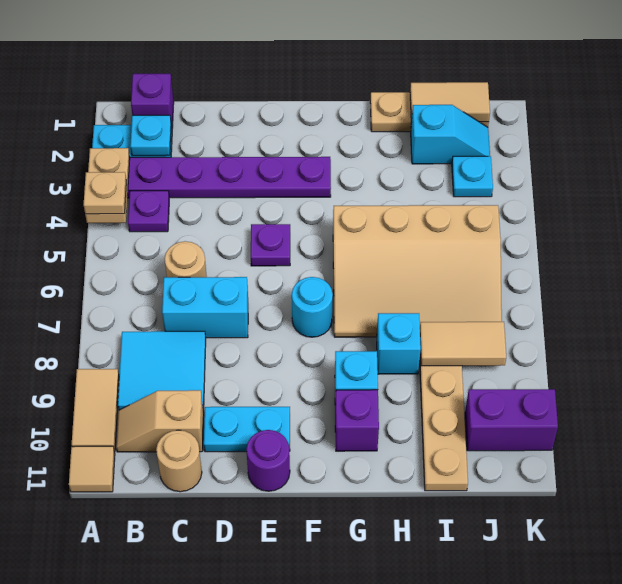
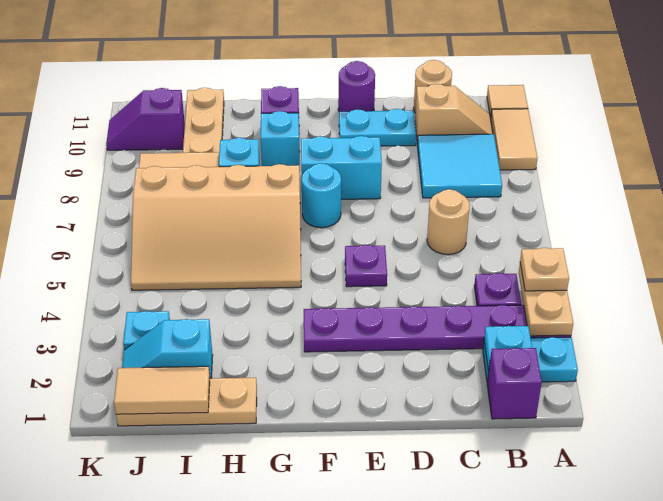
cyan brick C7:D7 level 1 -> cyan brick E8:F8 level 1
tan slope G5:J7 level 1 top 5 -> tan slope G5:J7 level 1 top 7
purple brick J10:K10 level 1 -> purple slope J10:K10 level 1 top J

